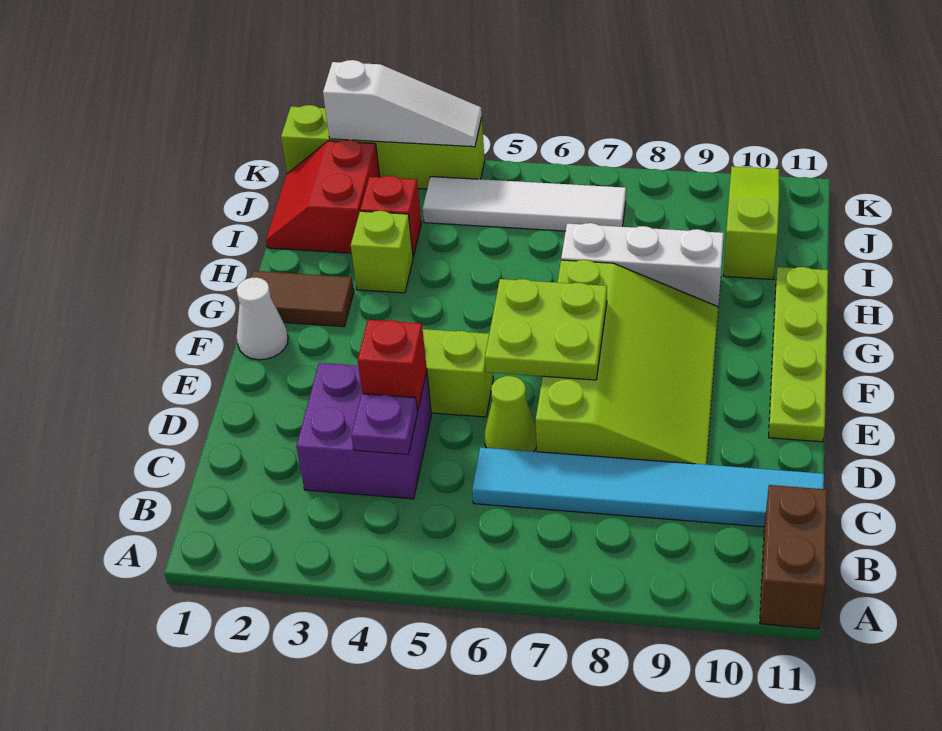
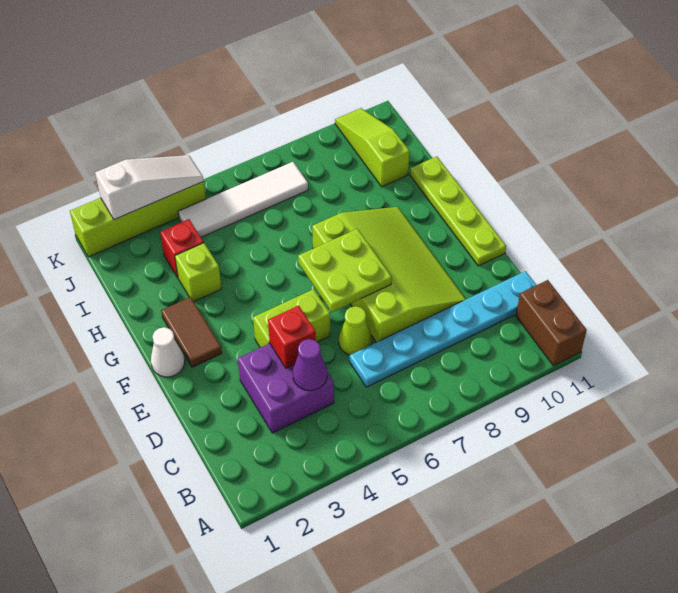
purple plate C4 level 2 -> purple cone C4 level 2
cyan tile C6:C11 level 1 -> cyan plate C6:C11 level 1
brown tile G1:G2 level 1 -> brown tile F2:G2 level 1
white brick H7:H9 level 1 -> none
red slope I1:J2 level 1 top 2 -> none

